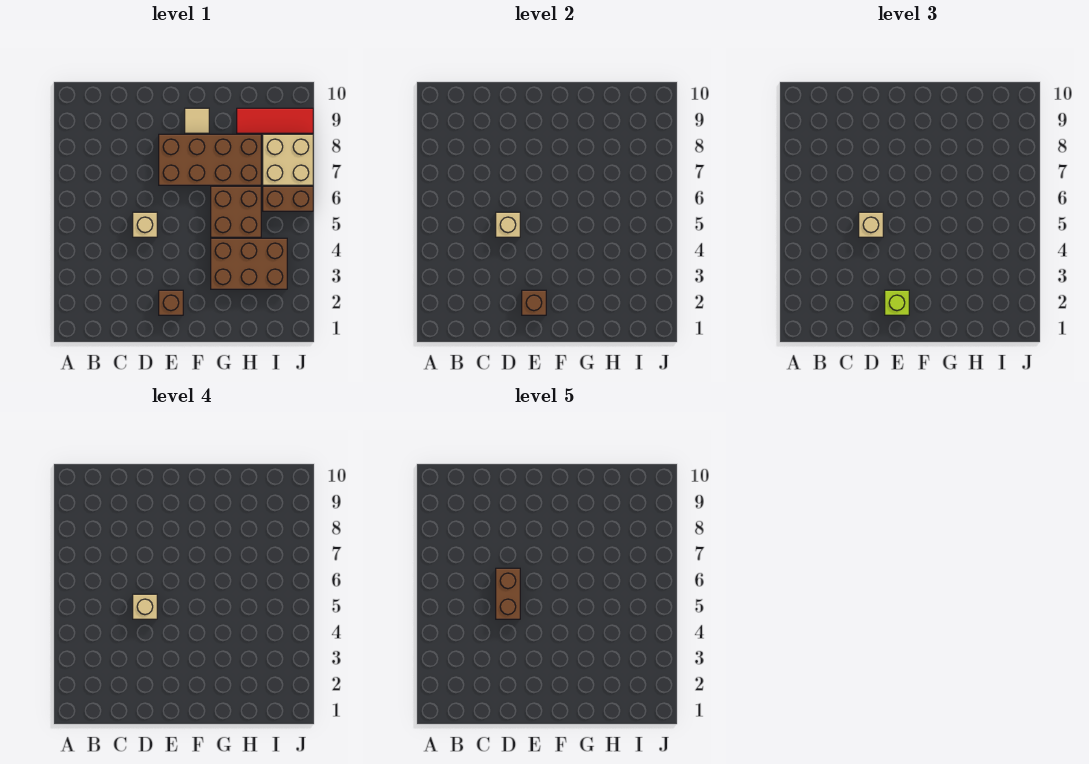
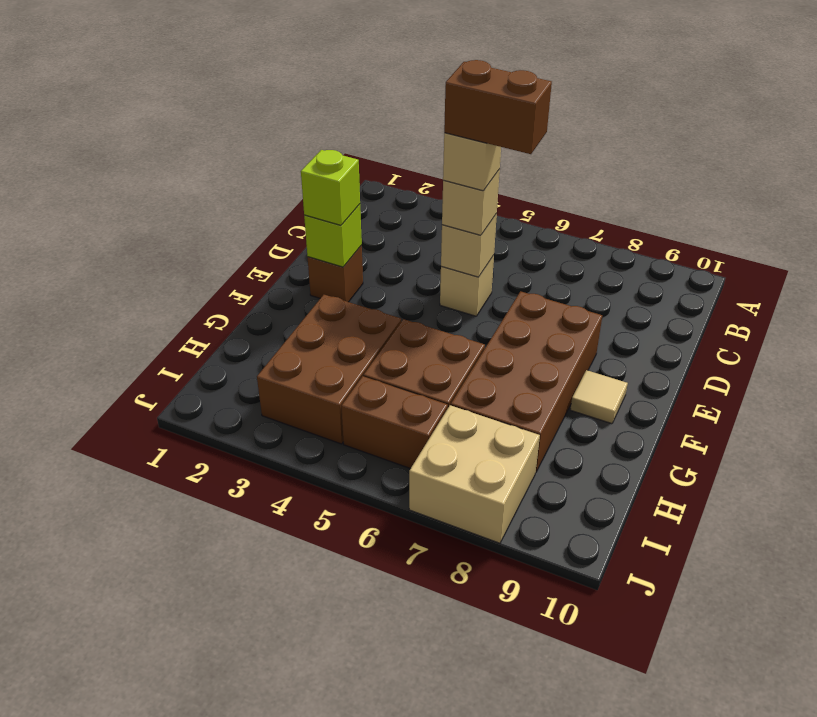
brown brick E2 level 2 -> lime brick E2 level 2
red tile H9:J9 level 1 -> none
brown brick I6:J6 level 1 -> brown brick I5:I6 level 1

